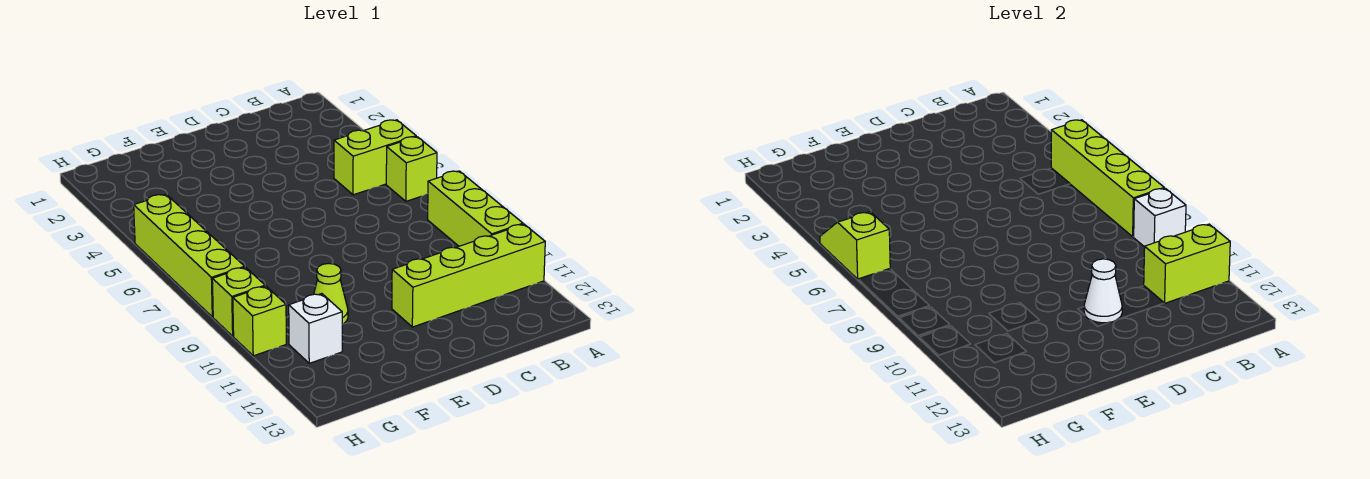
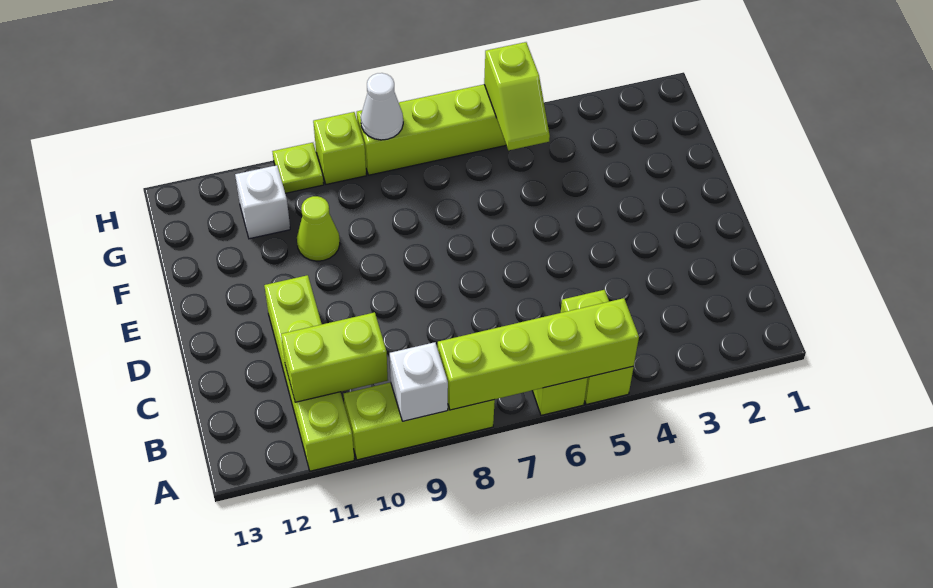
lime brick A11:B11 level 2 -> lime brick B10:B11 level 2
white cone D11 level 2 -> white cone H8 level 2
lime slope H5:H6 level 2 top 6 -> lime slope G5:H5 level 2 top H
lime brick H10 level 1 -> lime plate H10 level 1

